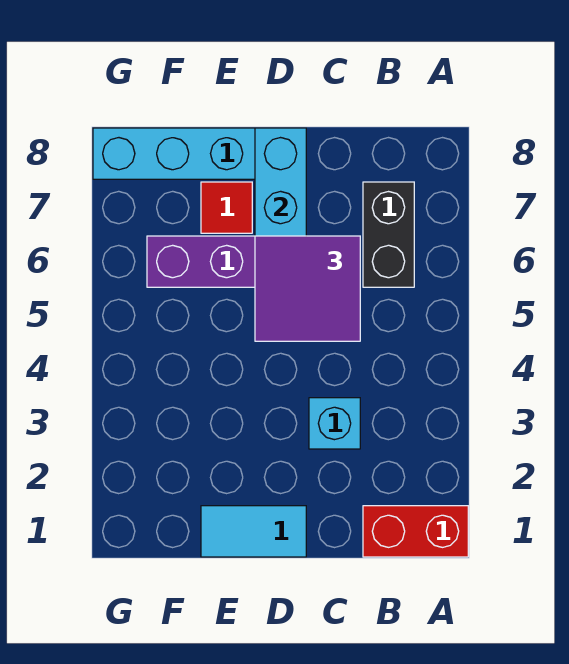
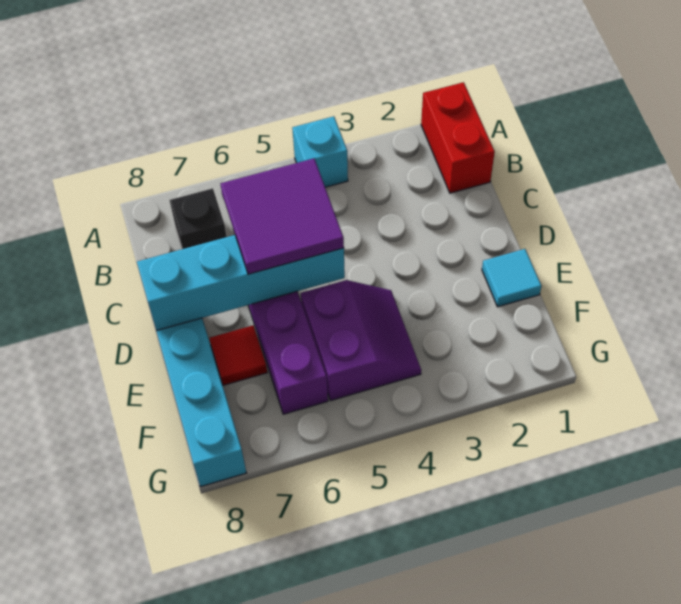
black brick B6:B7 level 1 -> black brick B7 level 1
cyan brick C3 level 1 -> cyan brick A4 level 1
cyan tile D1:E1 level 1 -> cyan tile E1 level 1
none -> purple slope E4:F5 level 1 top 5

